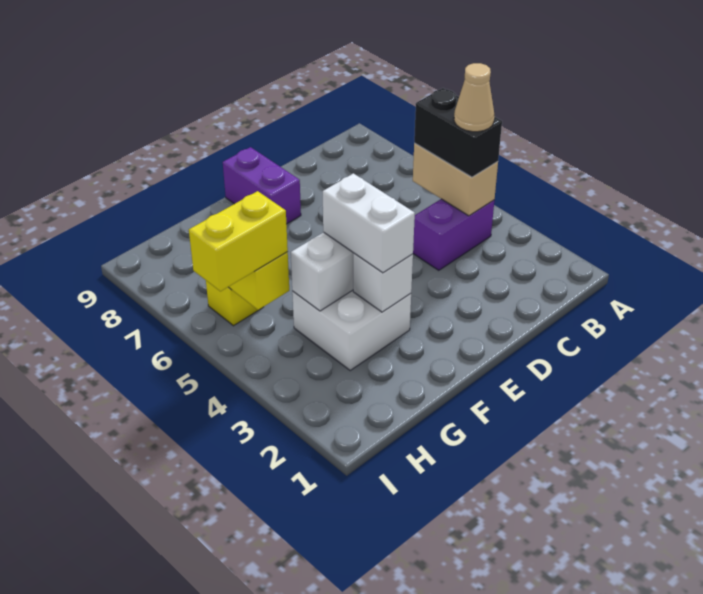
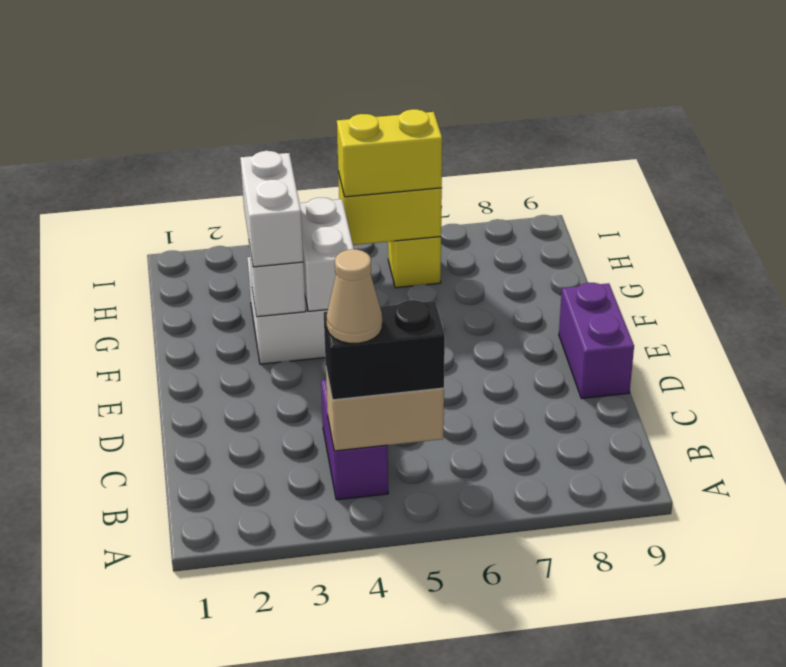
purple brick E8:E9 level 1 -> purple brick D9:E9 level 1
white brick F3:F4 level 3 -> white brick F3:G3 level 3
yellow brick H5:I5 level 3 -> yellow brick H5:H6 level 3

